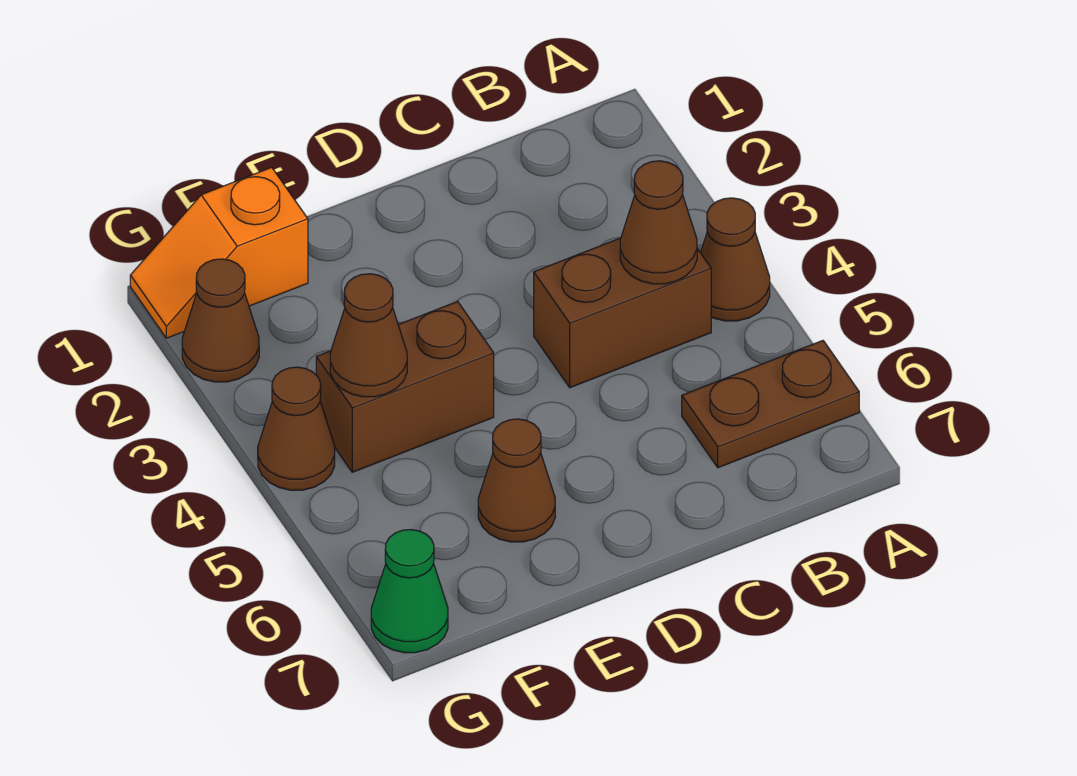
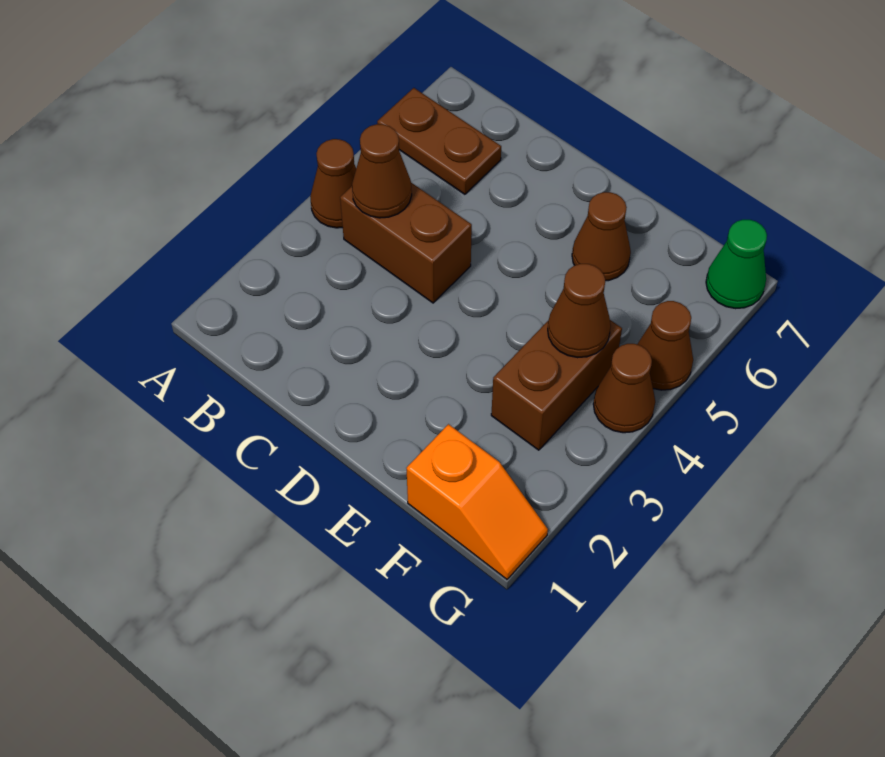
brown brick E4:F4 level 1 -> brown brick F3:F4 level 1
brown cone G2 level 1 -> brown cone G5 level 1

